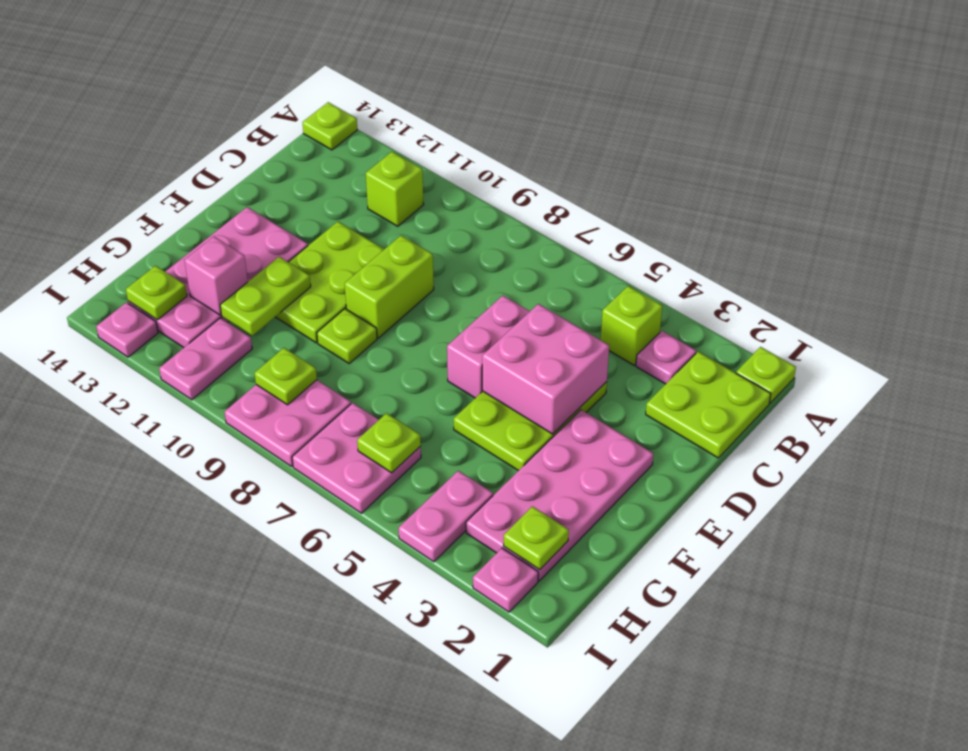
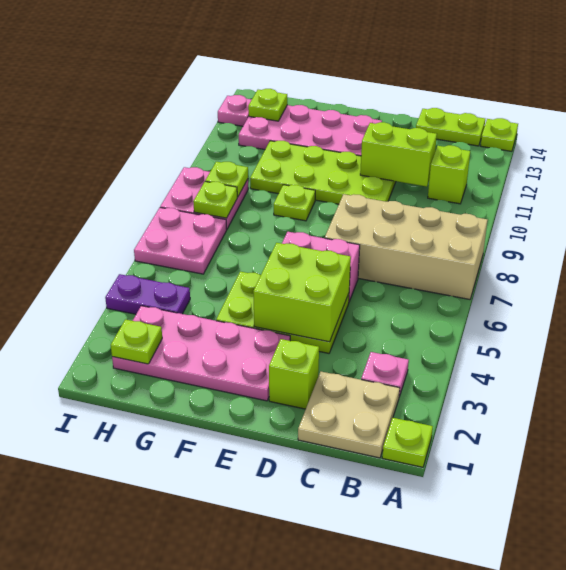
none -> tan brick A7:D8 level 1
lime plate B1:C2 level 1 -> tan plate B1:C2 level 1
lime brick B4 level 1 -> lime brick D2 level 1
pink brick D4:E5 level 2 -> lime brick D4:E5 level 2
lime brick D9:E9 level 1 -> lime brick C11:D11 level 2
lime plate D10:F11 level 1 -> lime plate D10:G11 level 1
lime plate F11:G11 level 2 -> lime plate B14:C14 level 1
pink brick G12 level 2 -> none
pink plate H4:I4 level 1 -> purple plate H4:I4 level 1
lime plate H6 level 2 -> lime plate H8 level 2
pink plate H11:I11 level 1 -> none
pink plate I2 level 1 -> none

